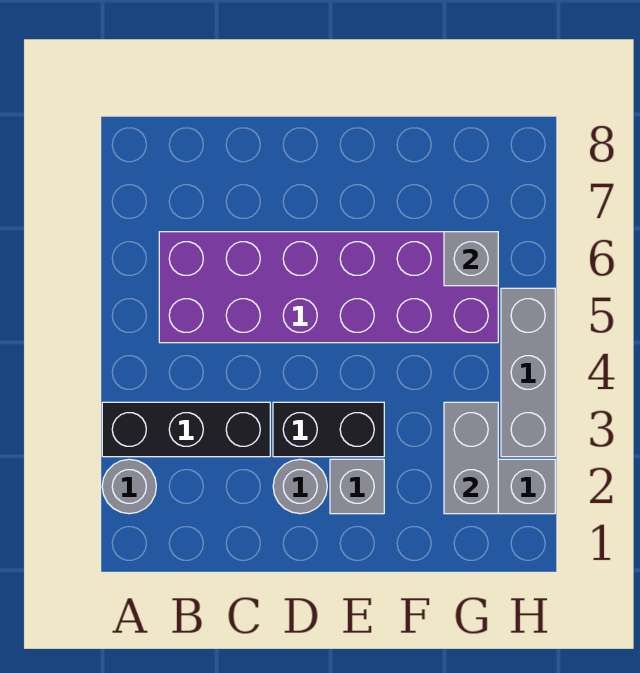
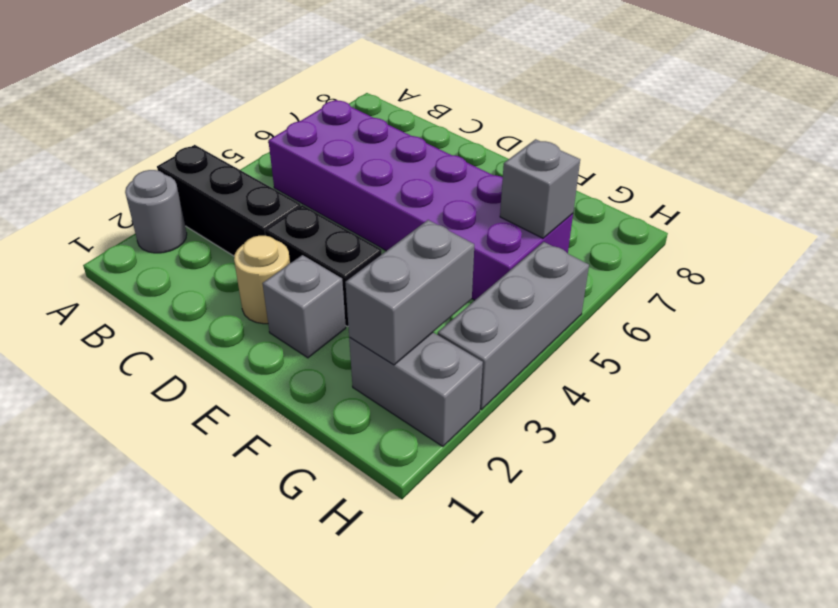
grey round brick D2 level 1 -> tan round brick D2 level 1

